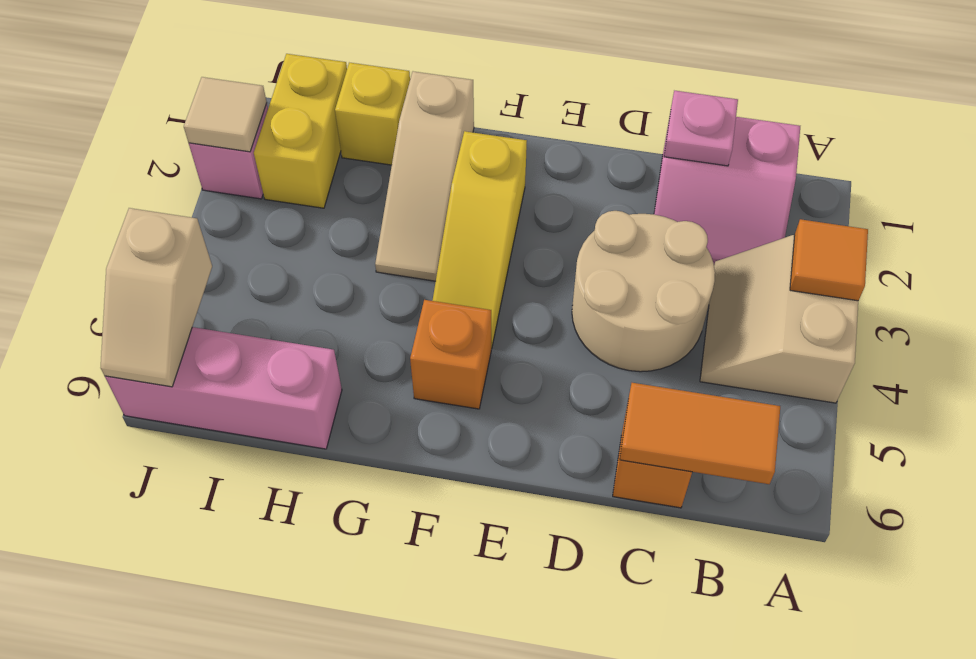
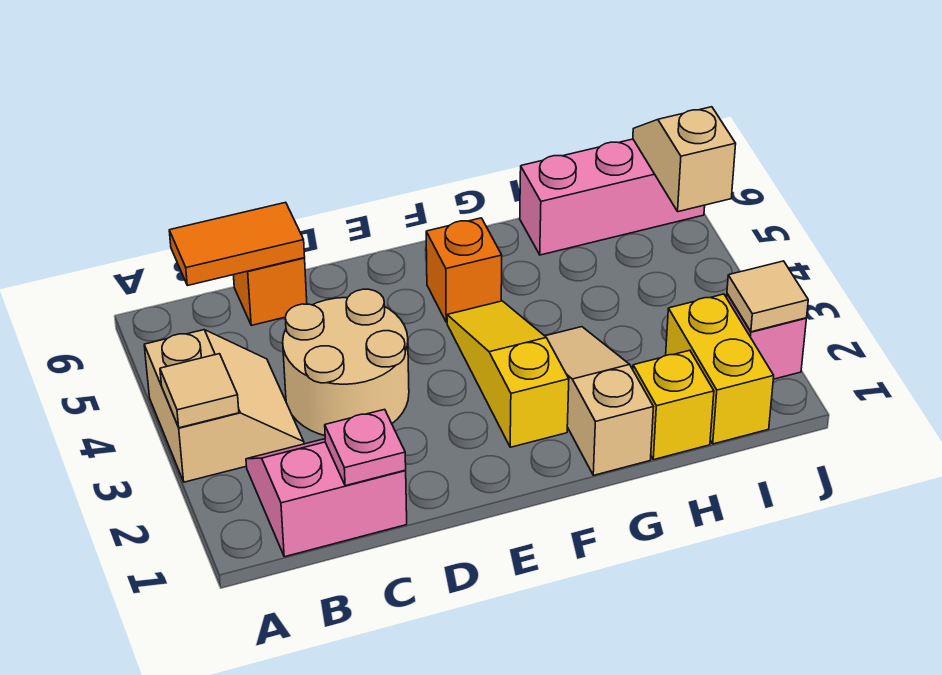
orange tile A3 level 2 -> tan tile A3 level 2

